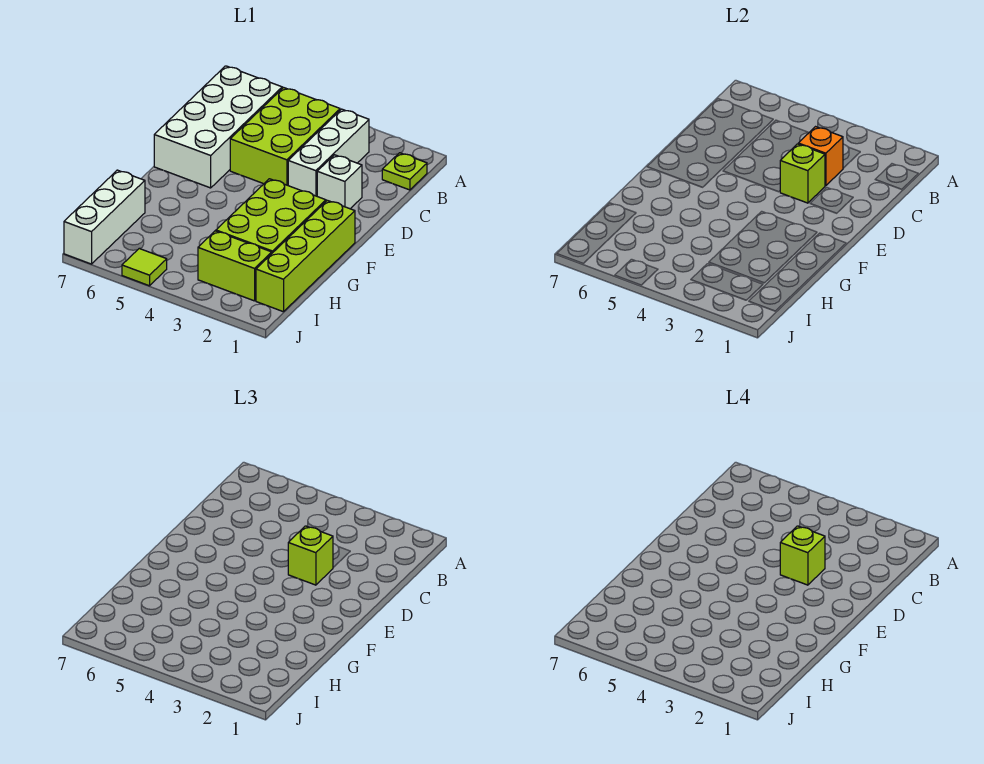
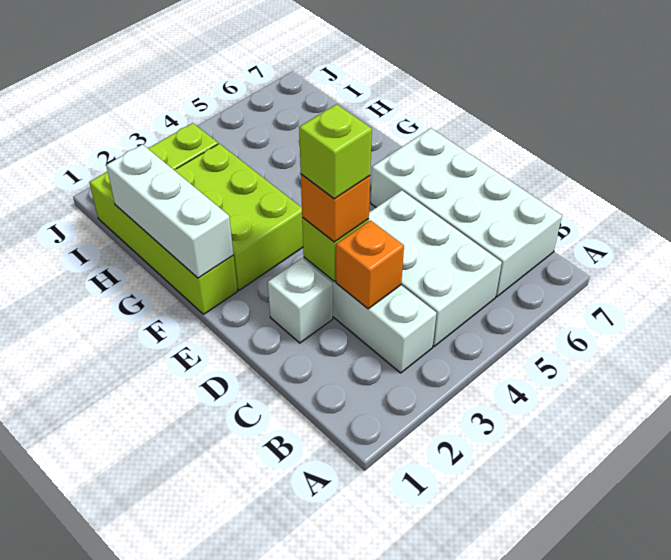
lime plate B1 level 1 -> none
lime brick B4:D5 level 1 -> white brick B4:D5 level 1
lime brick D3 level 3 -> orange brick D3 level 3
white brick H7:J7 level 1 -> white brick F1:H1 level 2
lime tile J5 level 1 -> none

